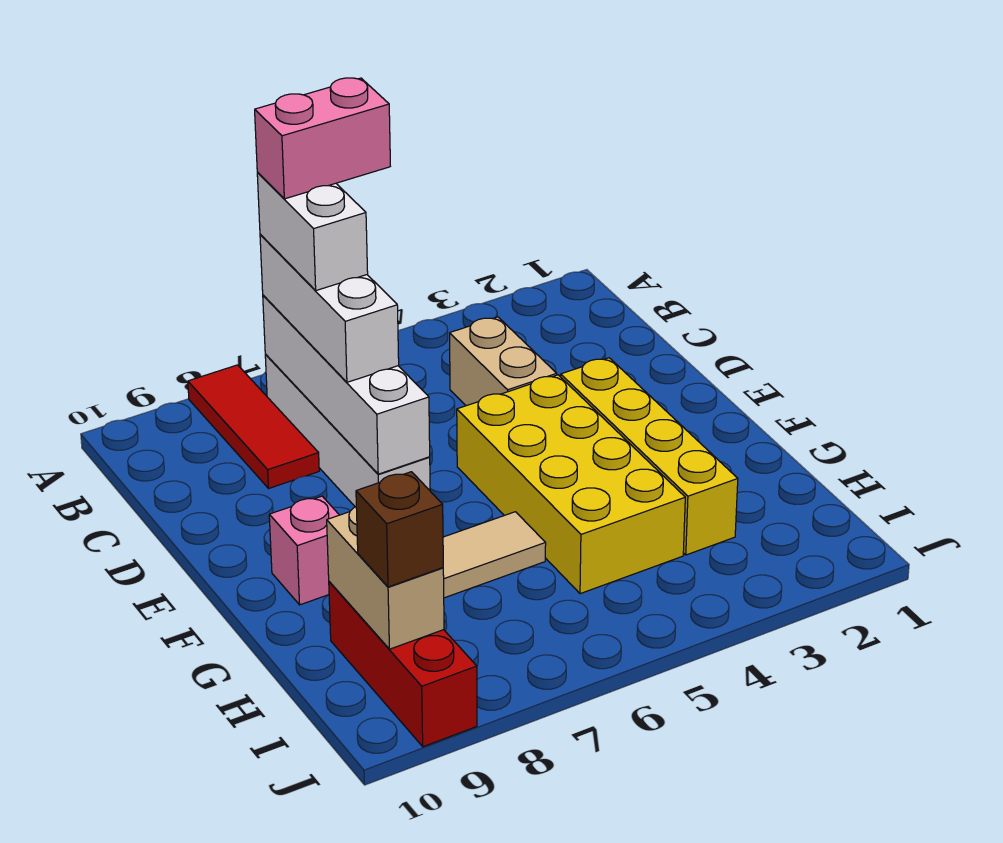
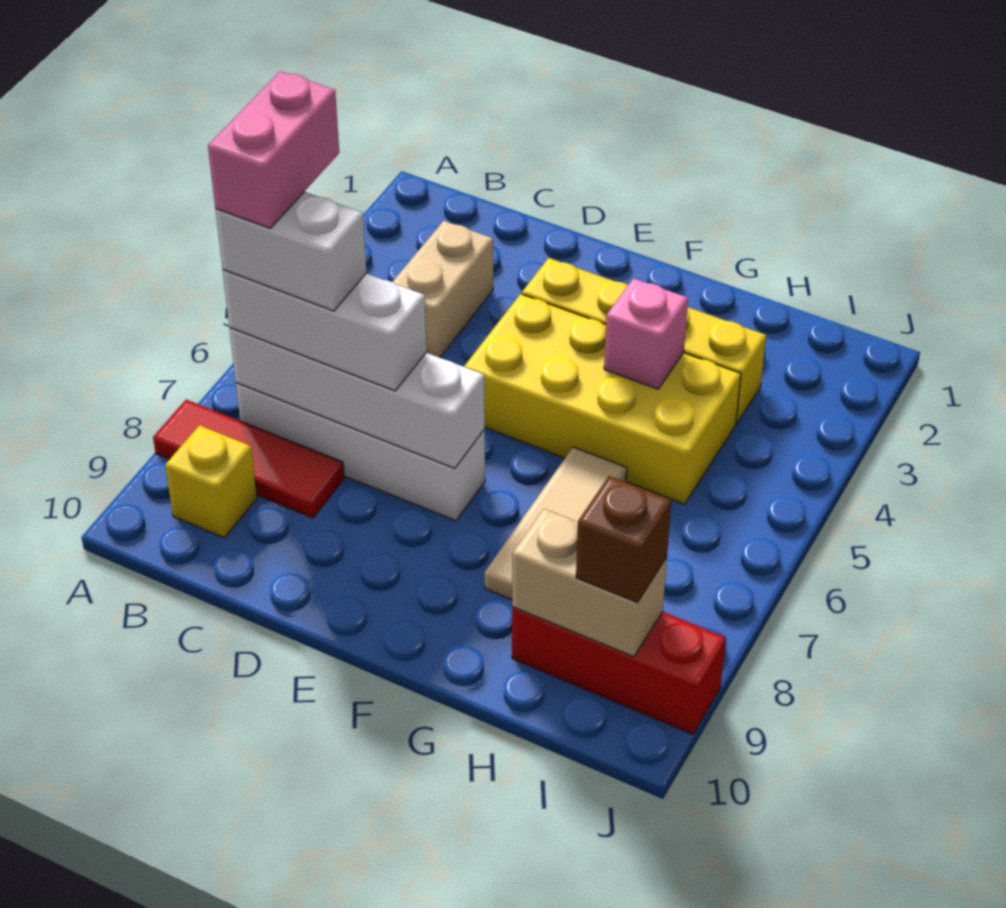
none -> yellow brick B9 level 1
tan brick C4:D4 level 1 -> tan brick C3:C4 level 1
pink brick F9 level 1 -> pink brick G4 level 2

